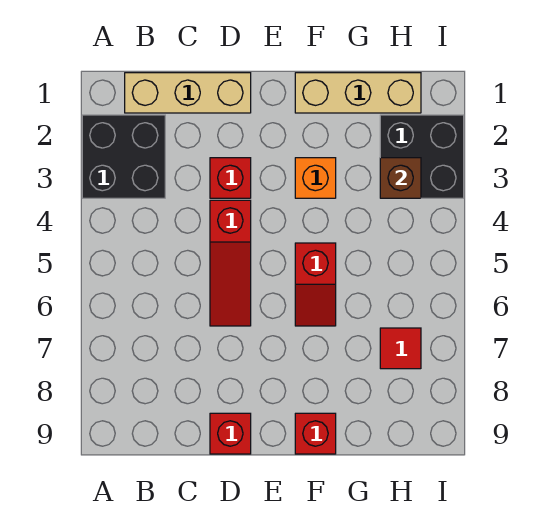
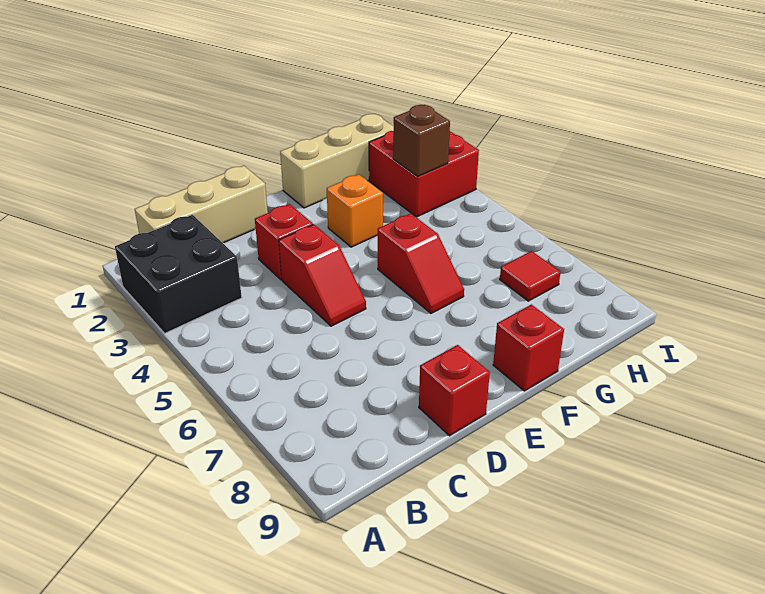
red slope D4:D6 level 1 top 4 -> red slope D4:D5 level 1 top 4
black brick H2:I3 level 1 -> red brick H2:I3 level 1

